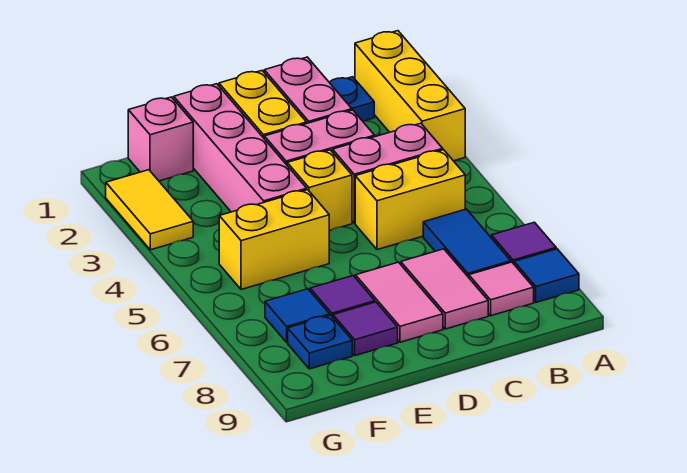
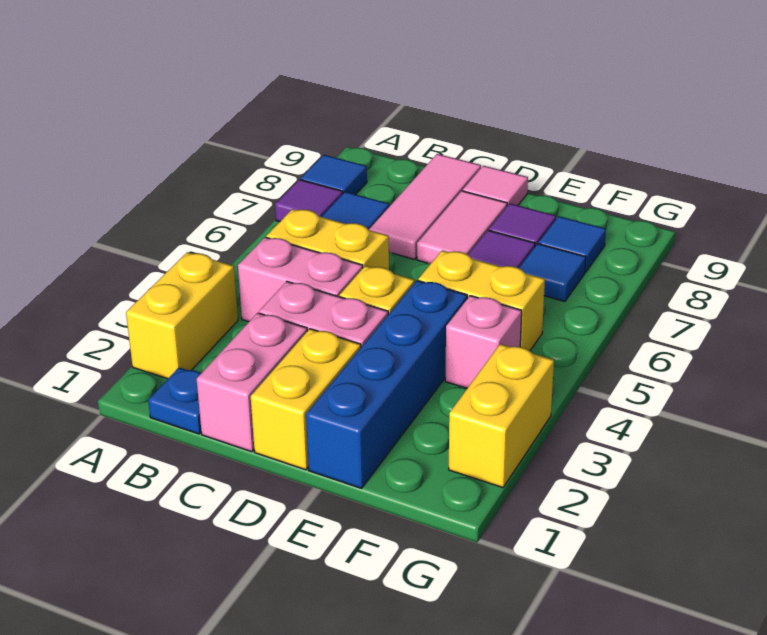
yellow brick A1:A3 level 1 -> yellow brick A2:A3 level 1
pink tile B8 level 1 -> pink tile D9 level 1
pink tile C7:C8 level 1 -> pink tile C7:C9 level 1
pink brick E1:E4 level 1 -> blue brick E1:E4 level 1
pink brick F1 level 1 -> pink brick F4 level 1
blue plate F8 level 1 -> blue tile F8 level 1
yellow tile G2:G3 level 1 -> yellow brick G2:G3 level 1

